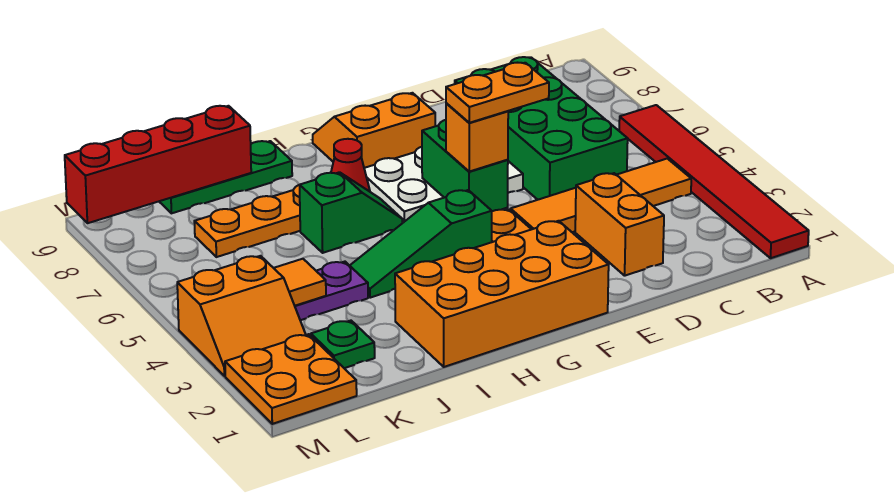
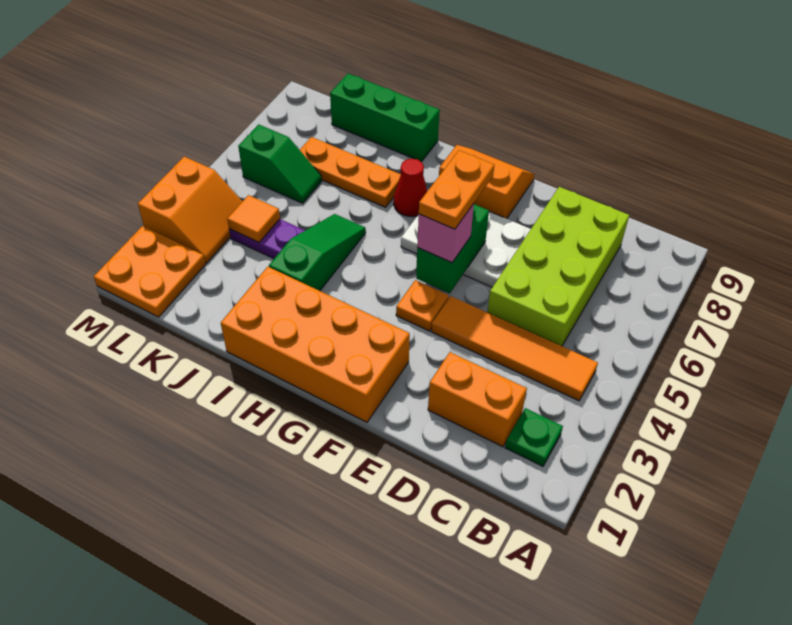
red tile A1:A6 level 1 -> none
green brick C5:D8 level 1 -> lime brick C5:D8 level 1
orange brick D2:D3 level 1 -> orange brick C2:D2 level 1
orange plate E5:F5 level 4 -> orange plate F5:F6 level 4
orange brick F5 level 3 -> pink brick F5 level 3
green slope G4:I4 level 1 top G -> green slope I3:I5 level 1 top 3
green slope H6:I6 level 1 top I -> green slope K6:L6 level 1 top L
green plate I9:K9 level 1 -> green brick I9:K9 level 1
red brick J9:M9 level 2 -> none
green plate K2 level 1 -> green plate B2 level 1
orange slope L3:M4 level 1 top 4 -> orange slope L3:M4 level 1 top M

